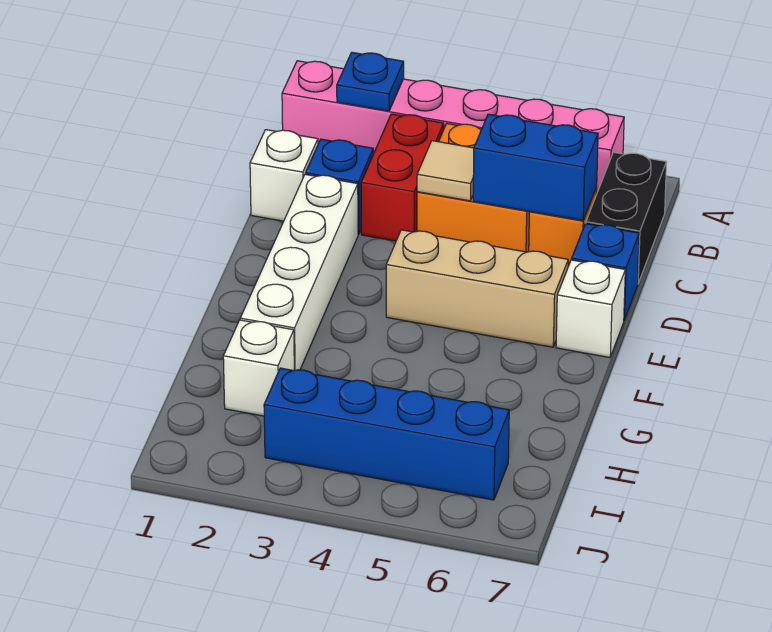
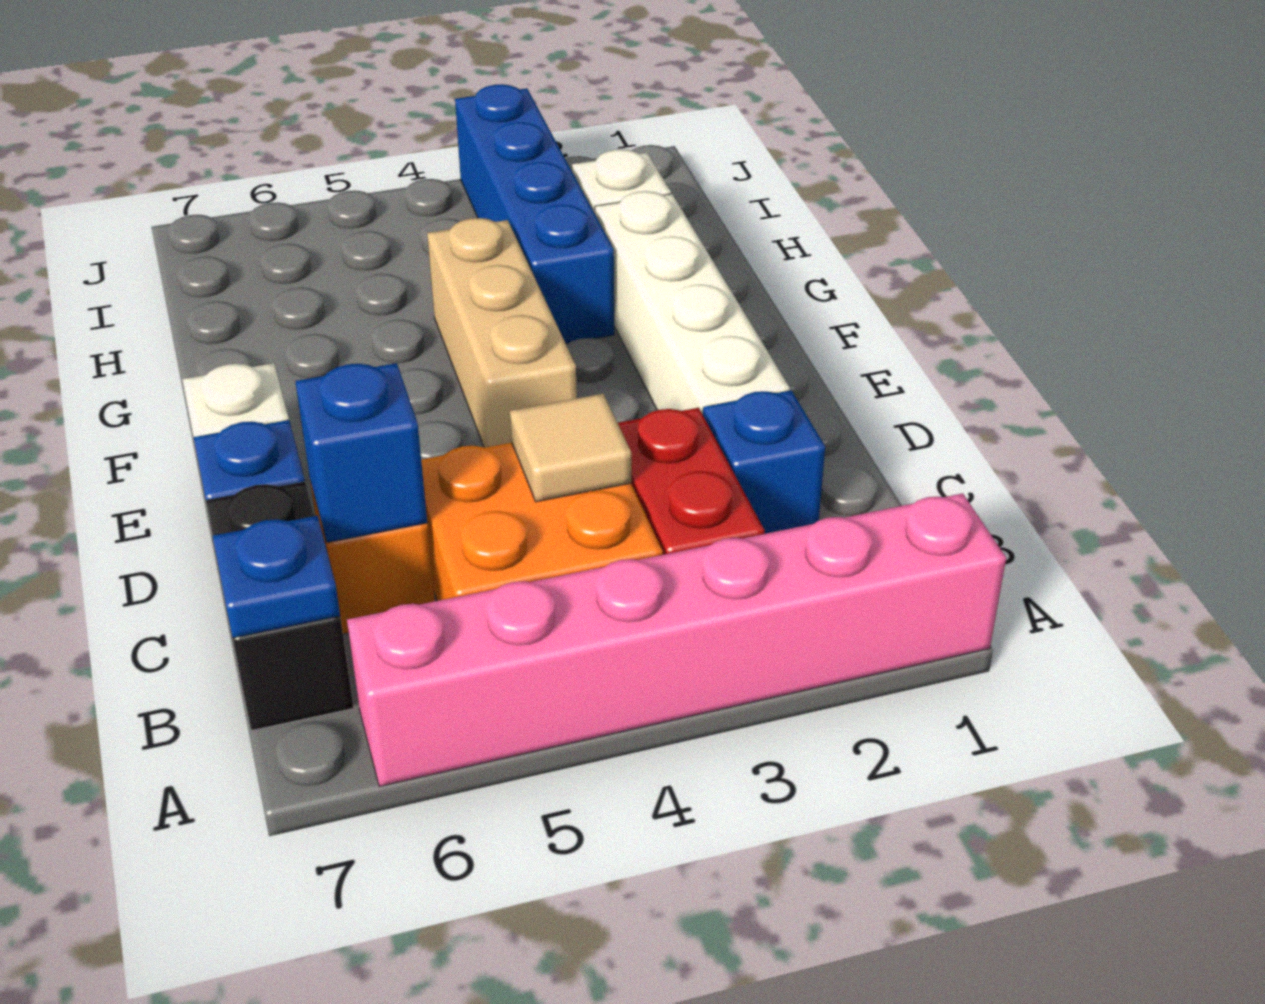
blue plate A2 level 2 -> blue plate B7 level 2
white brick C1 level 1 -> none
blue brick C5:C6 level 2 -> blue brick C6 level 2
tan brick E4:E6 level 1 -> tan brick E4:G4 level 1
blue brick I3:I6 level 1 -> blue brick G3:J3 level 1

